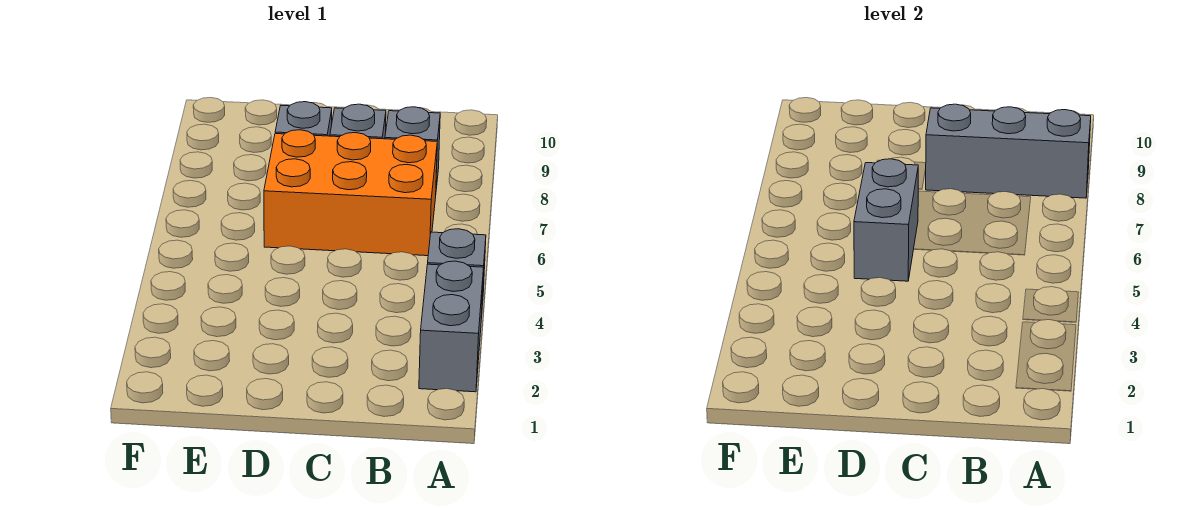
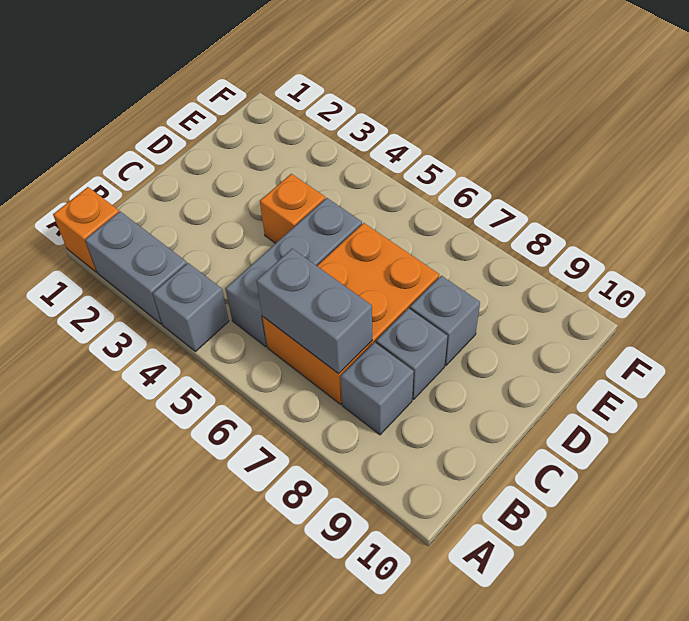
none -> orange brick A1 level 1
grey brick A8:C8 level 2 -> grey brick B5:D5 level 1
none -> orange brick D4 level 1
grey brick D5:D6 level 2 -> grey brick B6:B7 level 2

